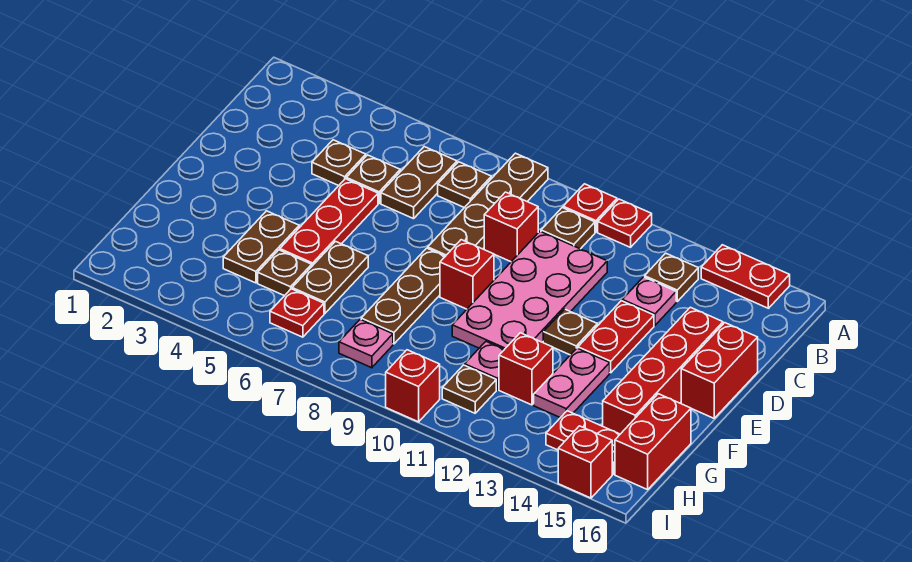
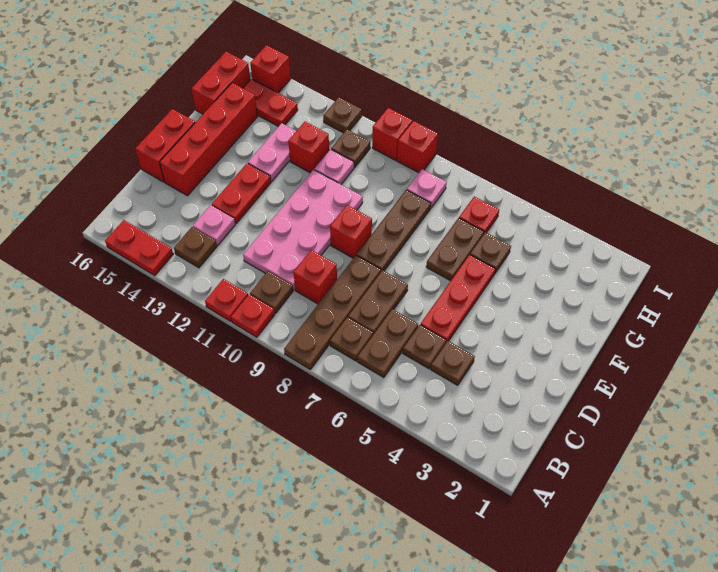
brown plate E12 level 1 -> brown plate I12 level 1
brown plate F4:G4 level 1 -> brown plate C7:D7 level 1
none -> red brick I9 level 1

